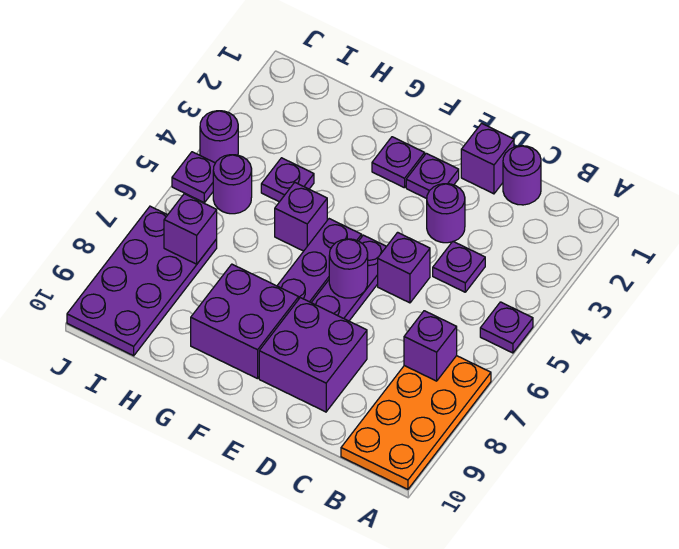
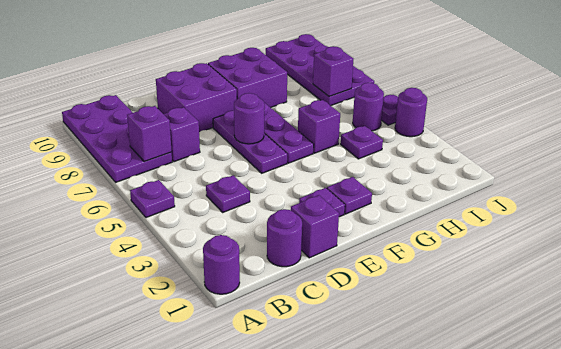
orange plate A7:B10 level 1 -> purple plate A7:B10 level 1
purple round brick D3 level 1 -> purple round brick A1 level 1
purple brick D5 level 1 -> purple brick C7 level 1

